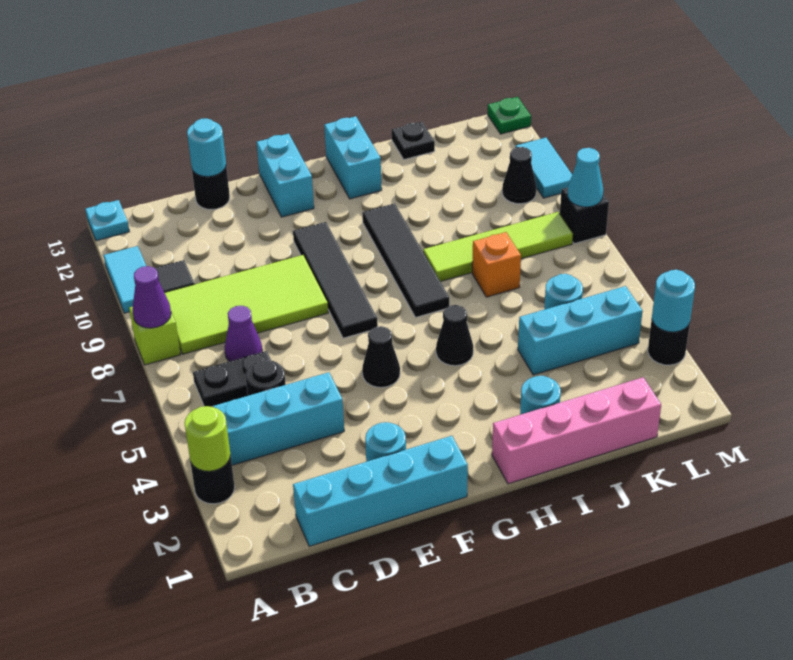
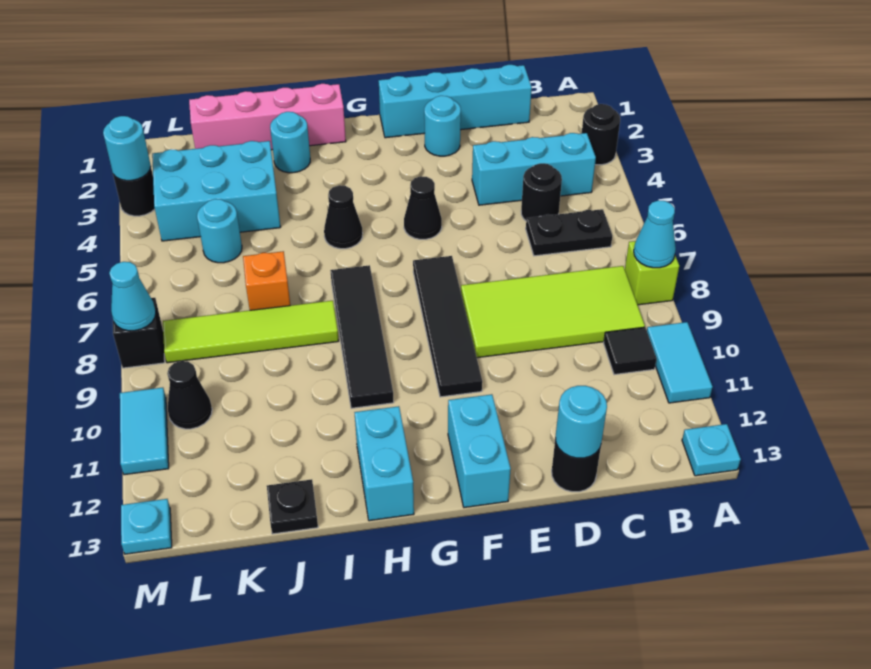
lime round brick A3 level 2 -> none
purple cone A8 level 2 -> cyan cone A8 level 2
purple cone C7 level 1 -> none
cyan brick J4:L4 level 1 -> cyan brick J3:L4 level 1
green plate M13 level 1 -> cyan plate M13 level 1

